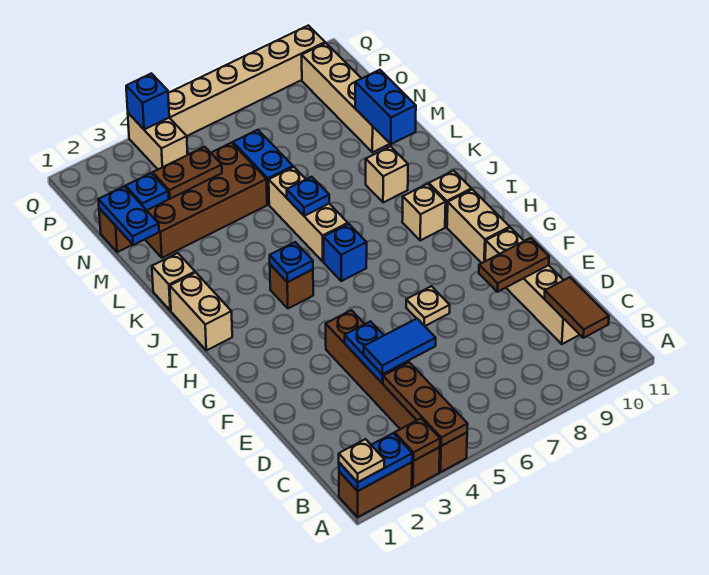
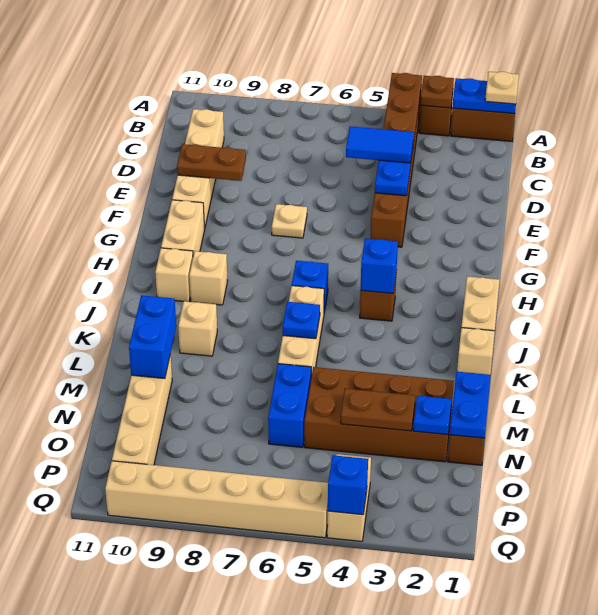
brown tile B10:C10 level 2 -> none
blue plate I4 level 2 -> blue brick I4 level 2

